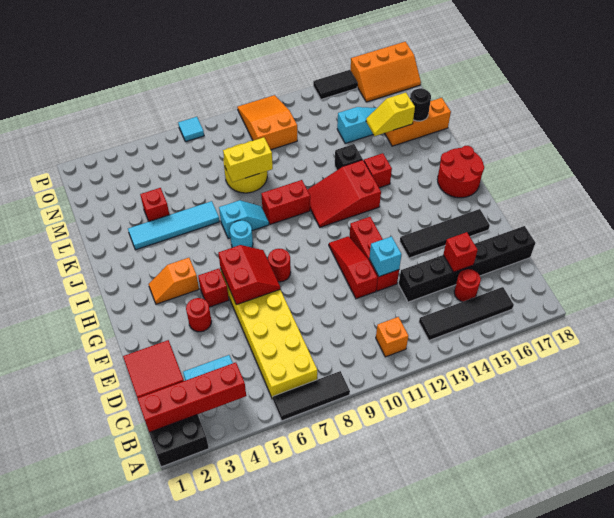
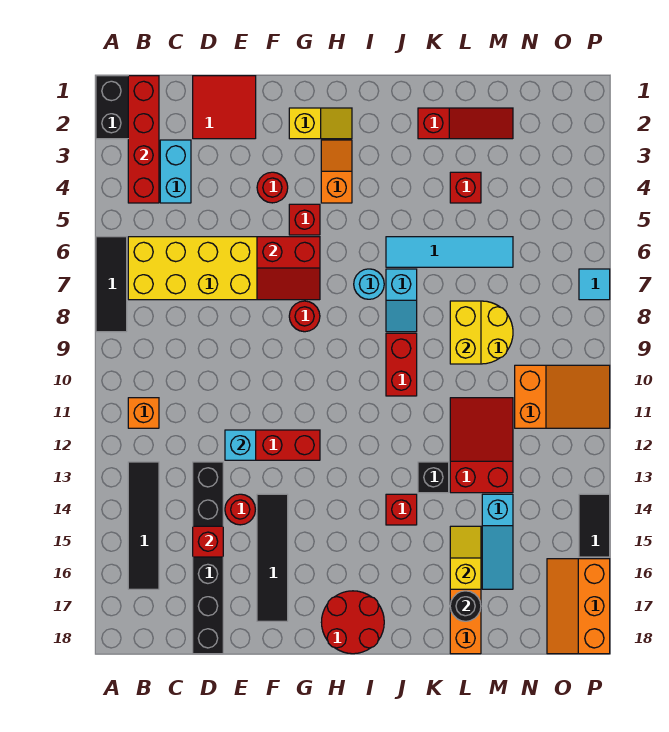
red round brick C15 level 1 -> red round brick E14 level 1
red slope E11:G11 level 1 top E -> red slope K2:M2 level 1 top K
none -> yellow slope G2:H2 level 1 top G
red slope I11:J13 level 1 top 13 -> red slope L11:M13 level 1 top 13
cyan tile K3:K6 level 1 -> cyan tile J6:M6 level 1

